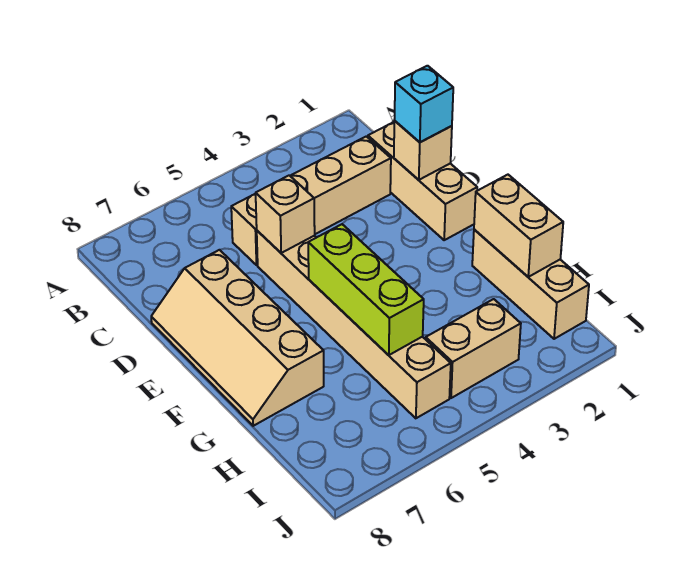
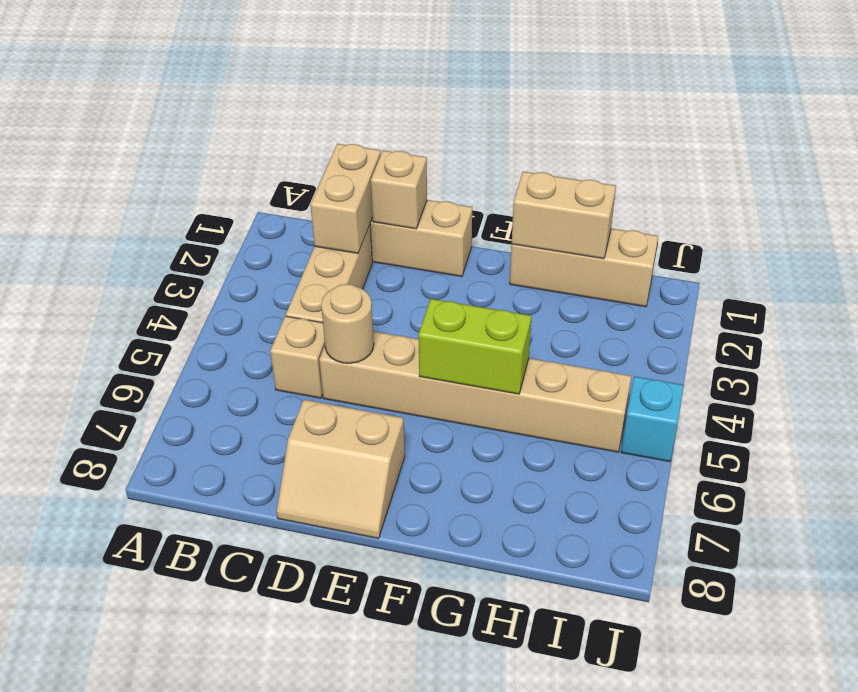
cyan brick D1 level 3 -> cyan brick J5 level 1
tan brick D5 level 2 -> tan round brick D5 level 2
tan slope D7:G8 level 1 top 7 -> tan slope D7:E8 level 1 top 7
lime brick F5:H5 level 2 -> lime brick F5:G5 level 2
tan brick I3:I4 level 1 -> tan brick C1:C2 level 2

